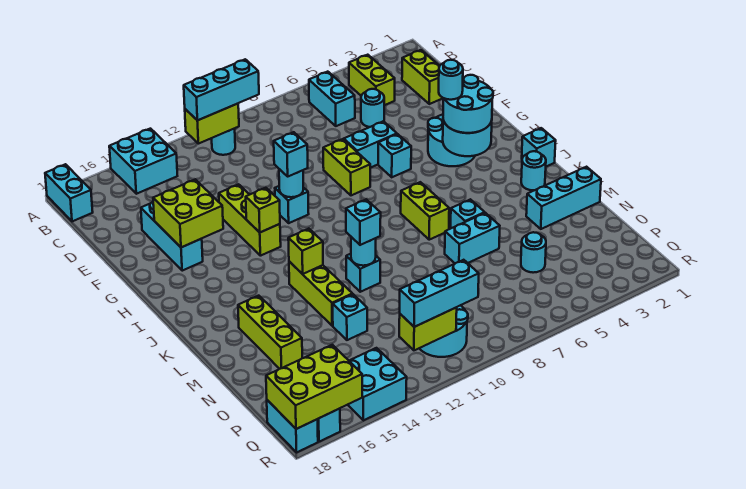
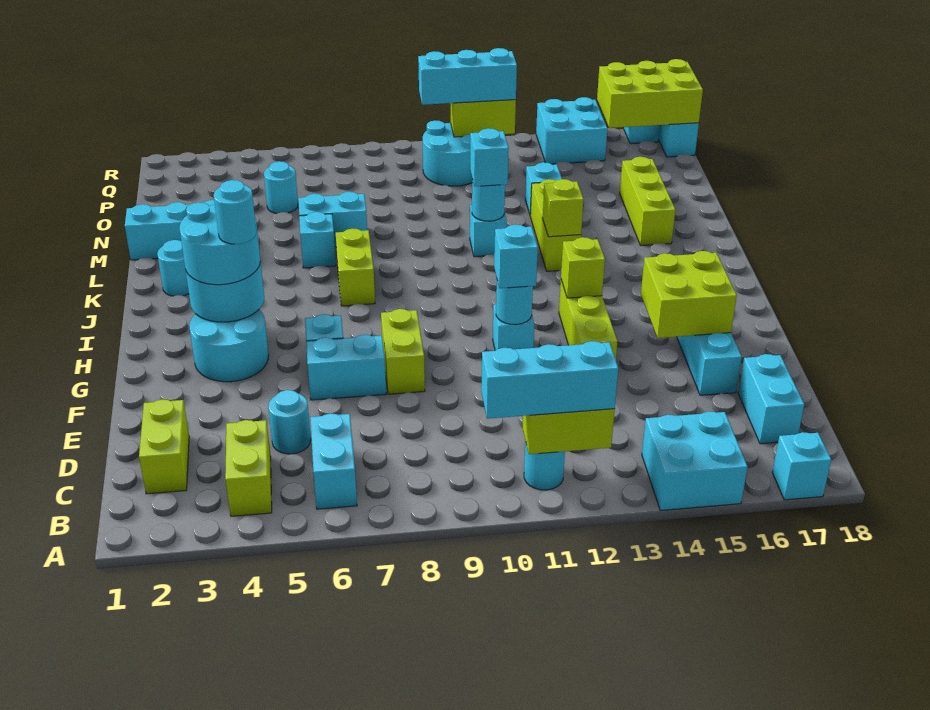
cyan brick A18:B18 level 1 -> cyan brick C17:D17 level 1
cyan brick J1 level 1 -> cyan brick A17 level 1

